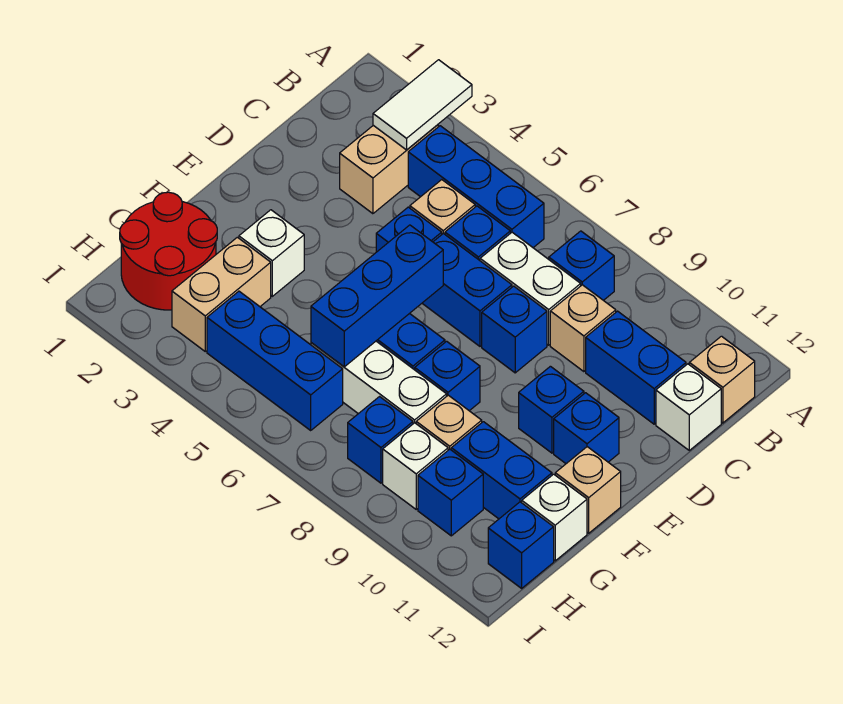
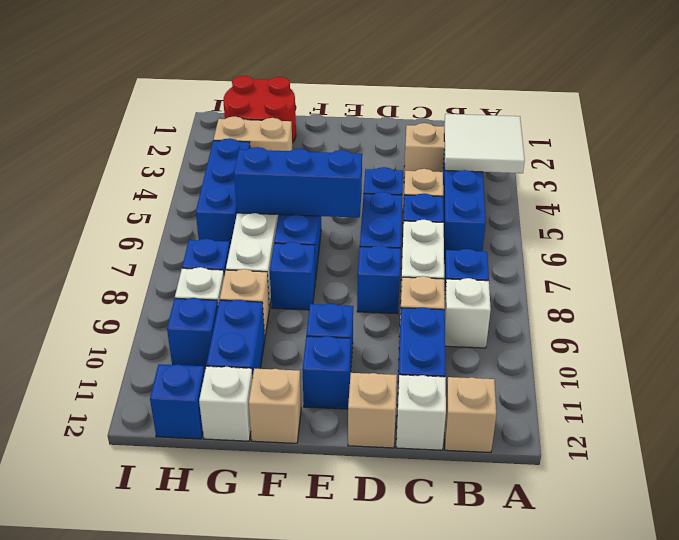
white tile A3:B3 level 2 -> white tile A3:B4 level 2
none -> tan brick D12 level 1
white brick F3 level 1 -> white brick B9 level 1

